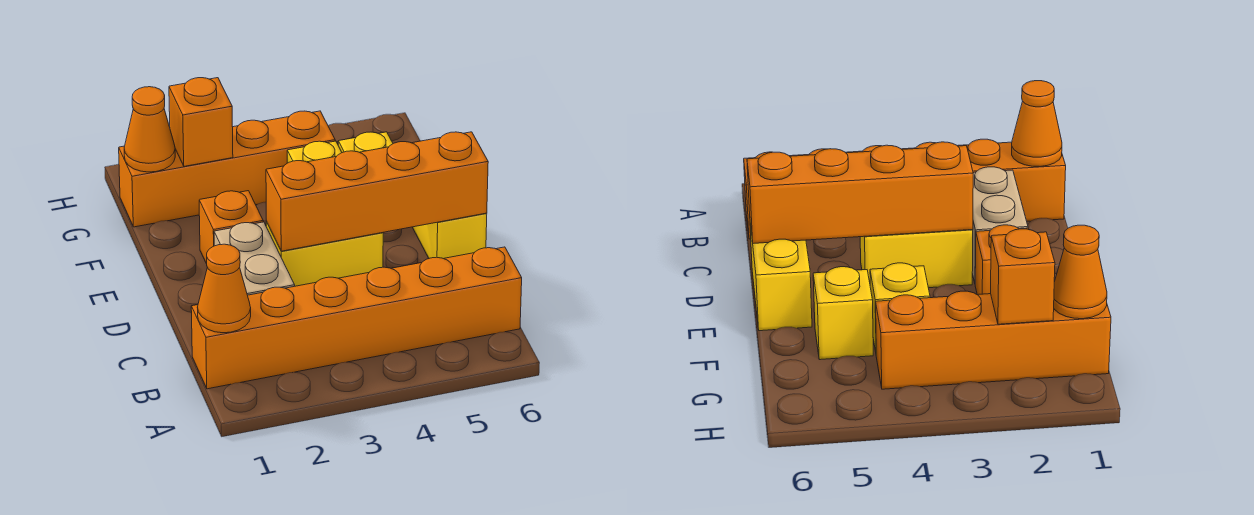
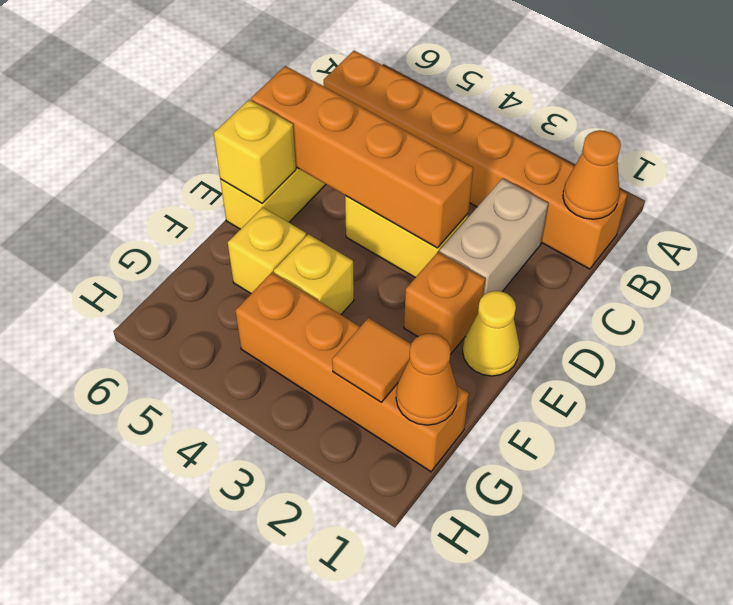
none -> yellow cone E1 level 1
none -> yellow brick E6 level 2
orange brick G2 level 2 -> orange tile G2 level 2

